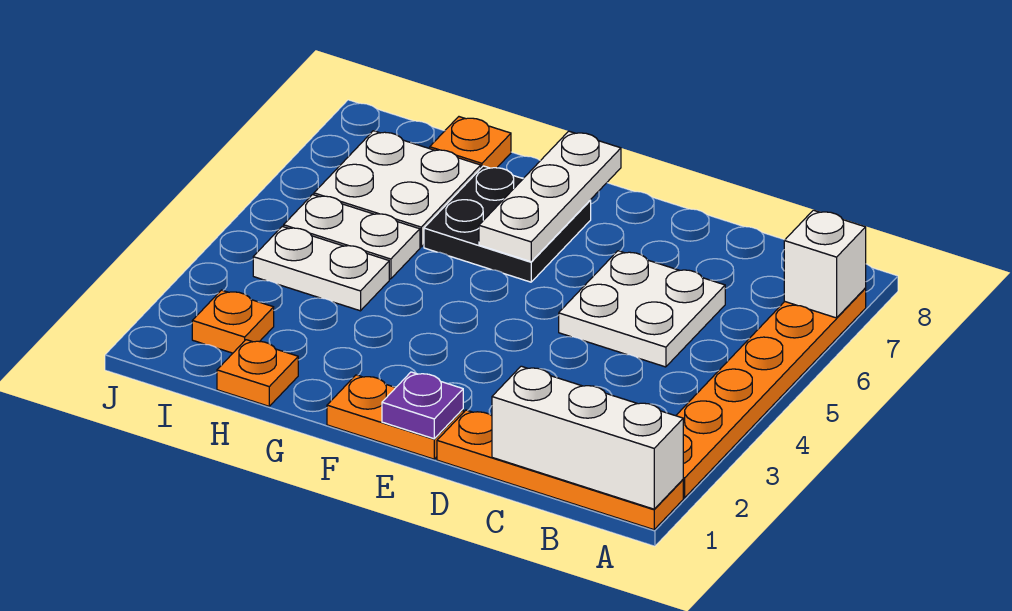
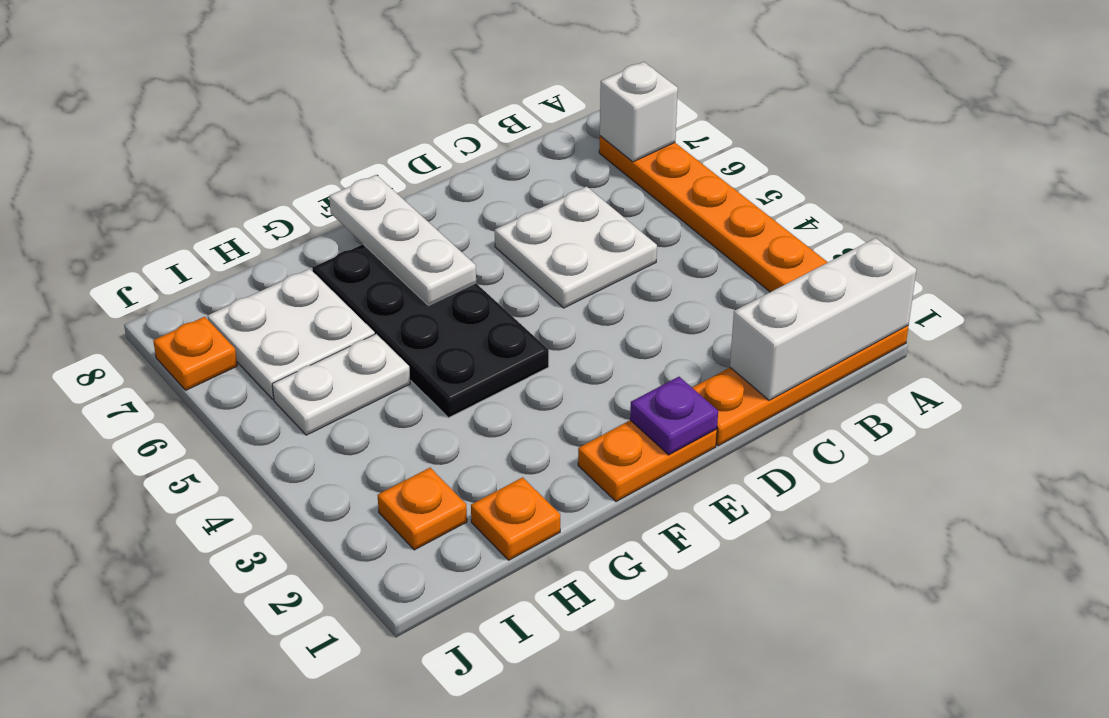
black plate F6:G7 level 1 -> black plate F4:G7 level 1
white plate H4:I4 level 1 -> none
orange plate H8 level 1 -> orange plate J7 level 1

